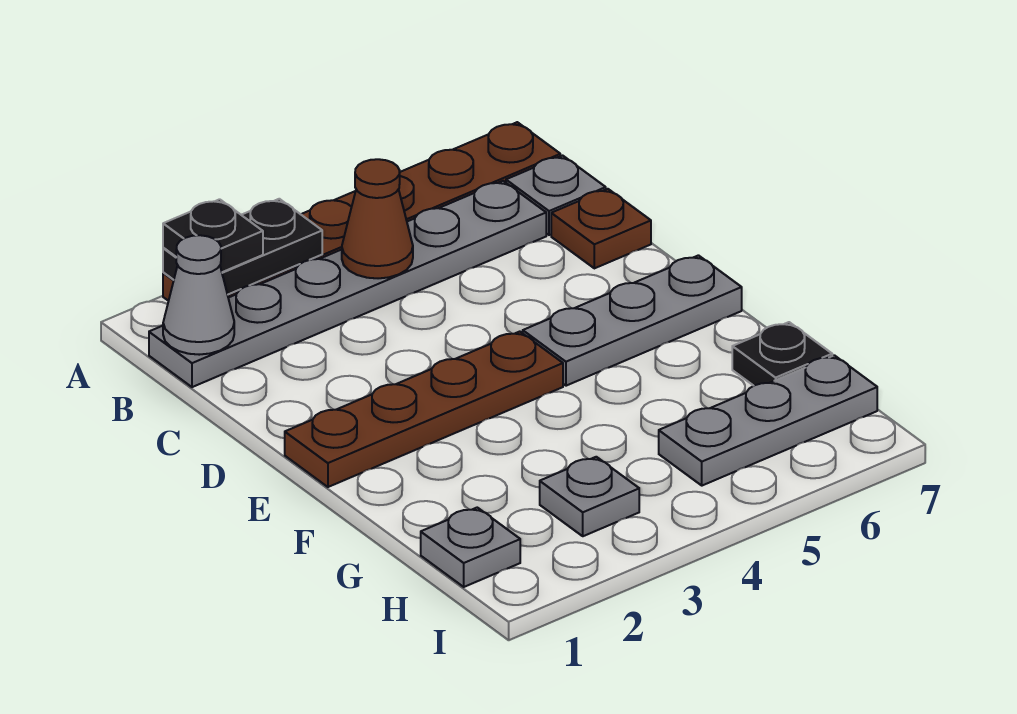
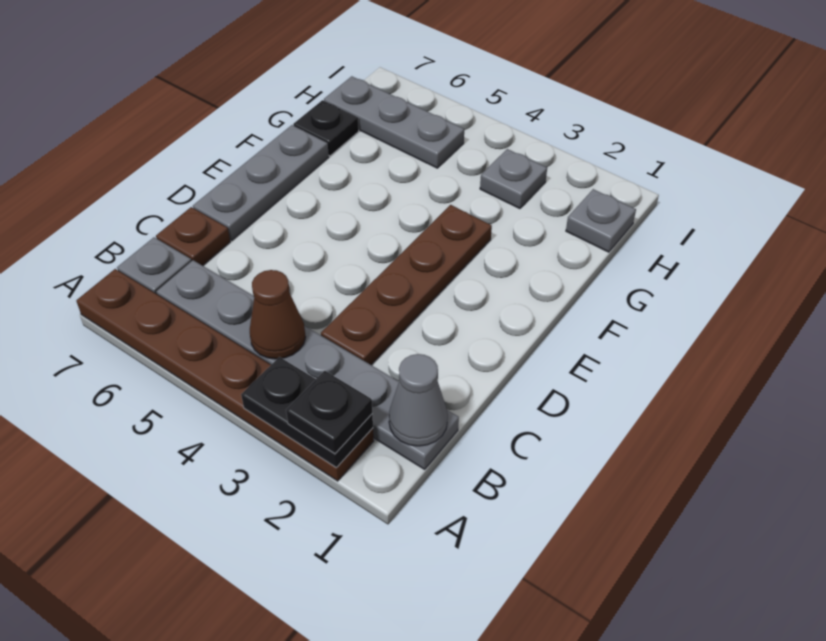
brown plate E1:E4 level 1 -> brown plate C3:F3 level 1
grey plate E5:E7 level 1 -> grey plate D7:F7 level 1

